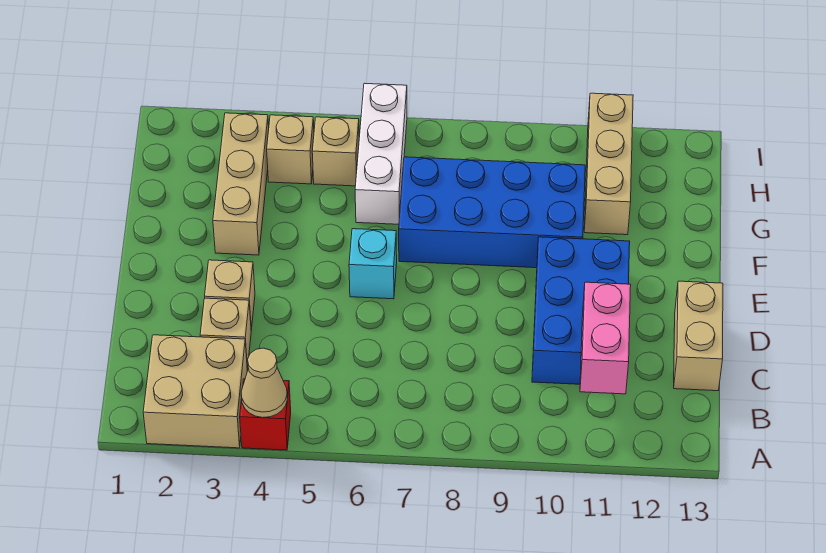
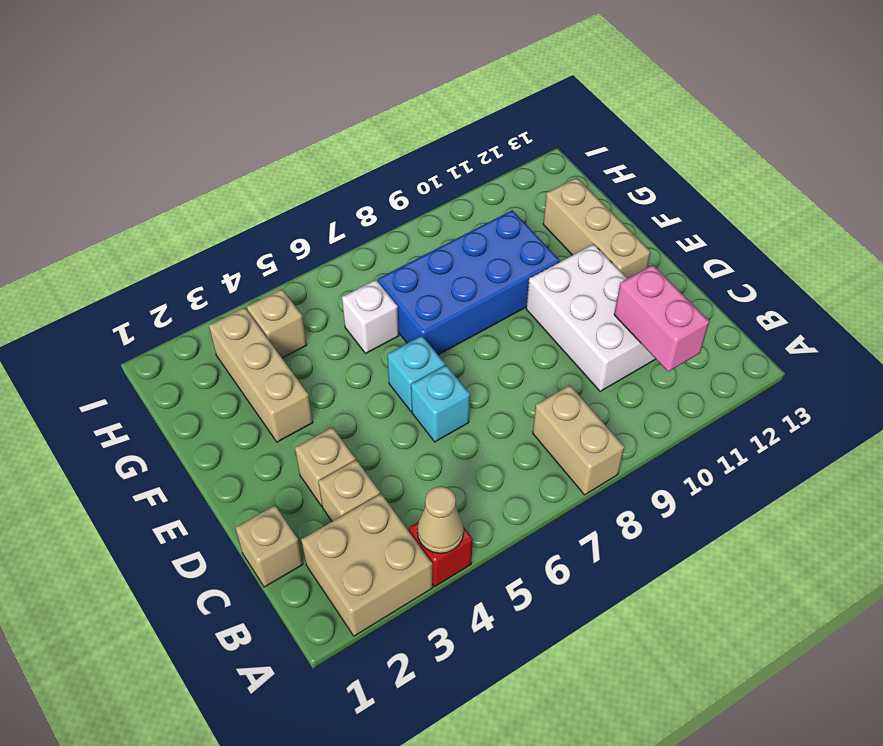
blue brick C10:E11 level 1 -> white brick C10:E11 level 1
tan brick C13:D13 level 1 -> tan brick A8:B8 level 1
none -> cyan brick D6 level 1
white brick G6:I6 level 1 -> white brick G6 level 1
tan brick G11:I11 level 1 -> tan brick E12:G12 level 1
tan brick H5 level 1 -> tan brick C1 level 1

